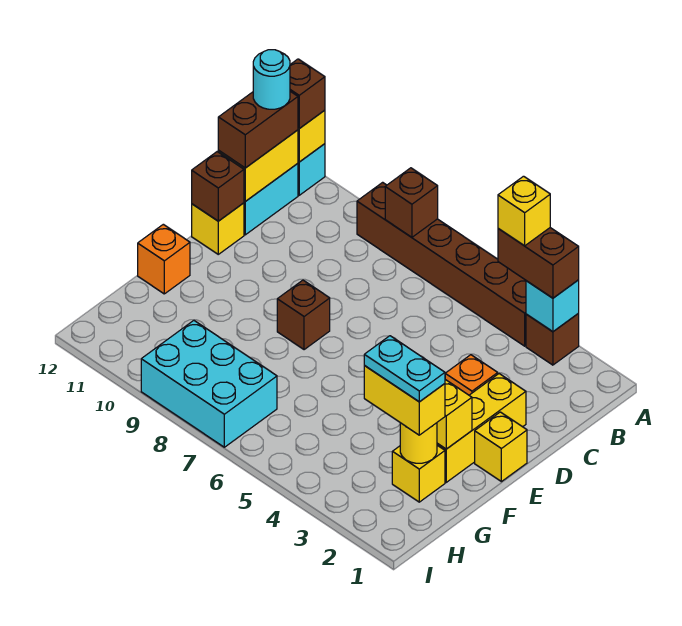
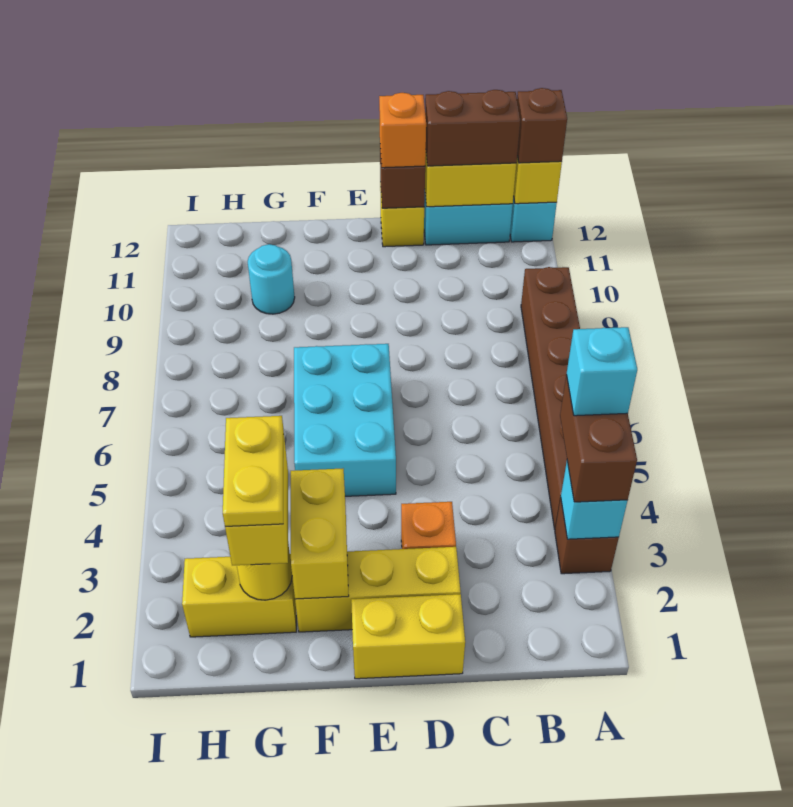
yellow brick A4 level 4 -> cyan brick A4 level 4
brown brick A8 level 2 -> none
cyan round brick B12 level 4 -> cyan round brick G10 level 1
yellow brick E1 level 1 -> yellow brick D1:E1 level 1
brown brick E8 level 1 -> none
orange brick F12 level 1 -> orange brick D12 level 3
yellow brick G2 level 1 -> yellow brick G2:H2 level 1
cyan plate G2:G3 level 4 -> yellow plate G2:G3 level 4
cyan brick H7:I9 level 1 -> cyan brick E5:F7 level 1

